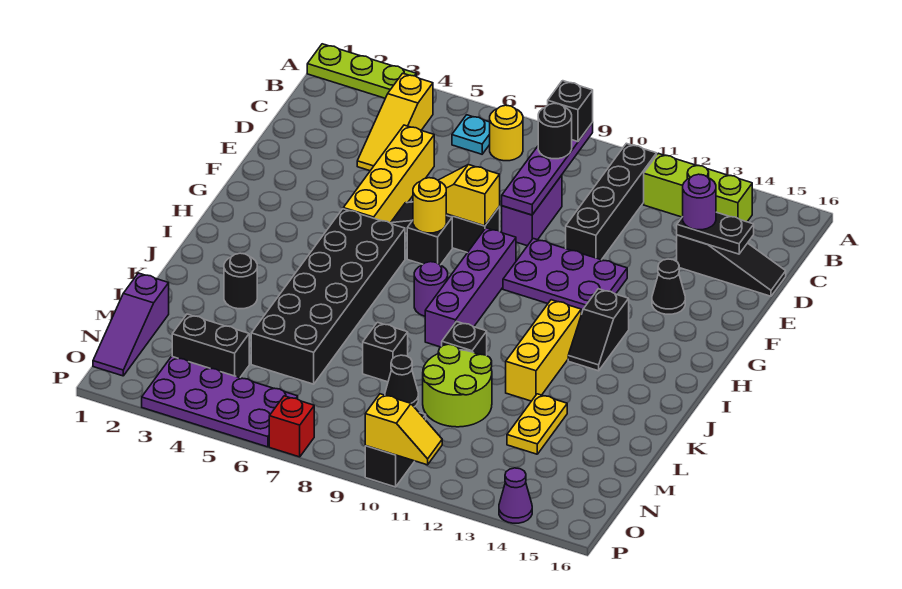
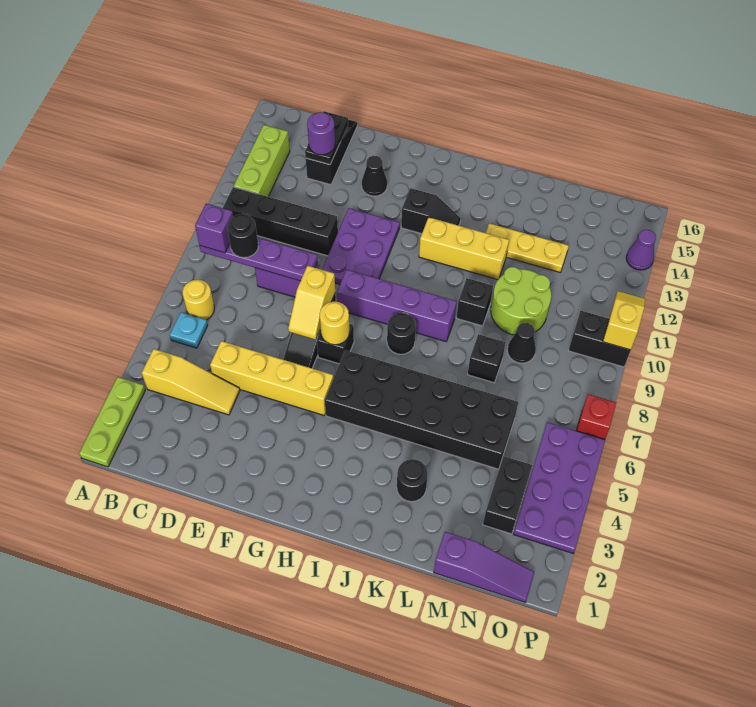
black brick B9 level 3 -> purple brick B9 level 3
purple round brick I8 level 1 -> black round brick I8 level 1
yellow plate L13:M13 level 1 -> yellow plate K13:M13 level 1

